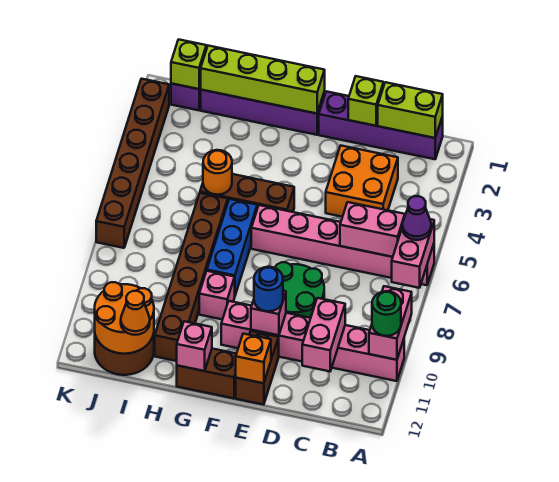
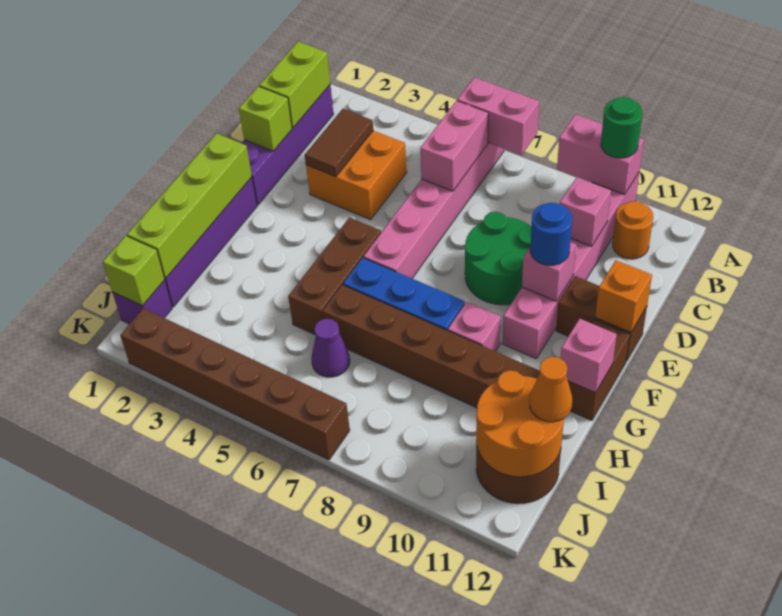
purple cone A6 level 3 -> purple cone I6 level 1
none -> brown tile C3:D3 level 2
pink brick C10:C11 level 2 -> pink brick C10 level 2
orange round brick H5 level 2 -> orange round brick B11 level 1

